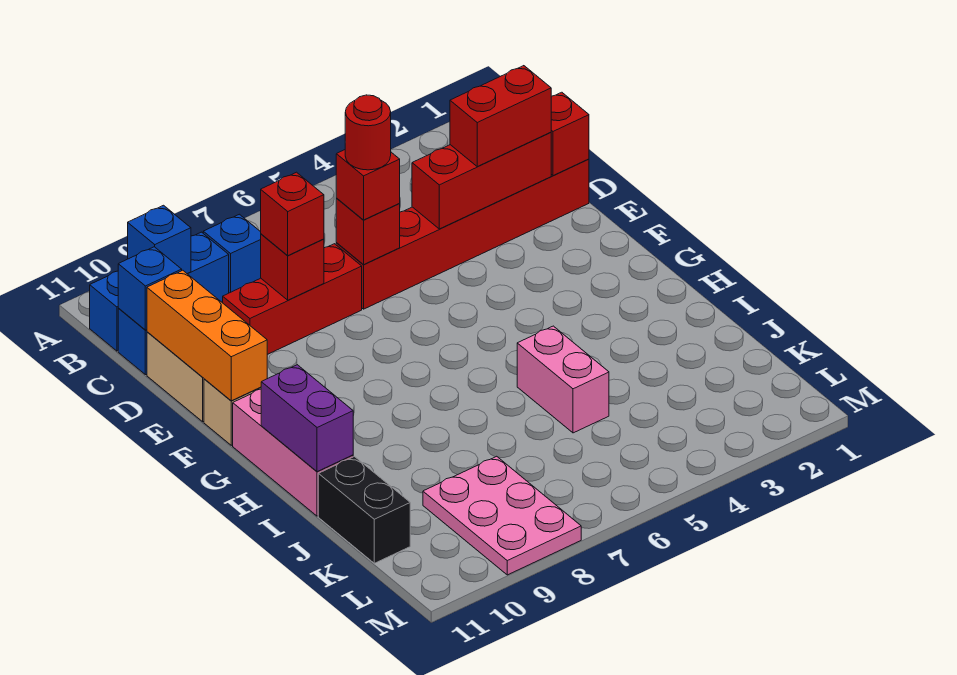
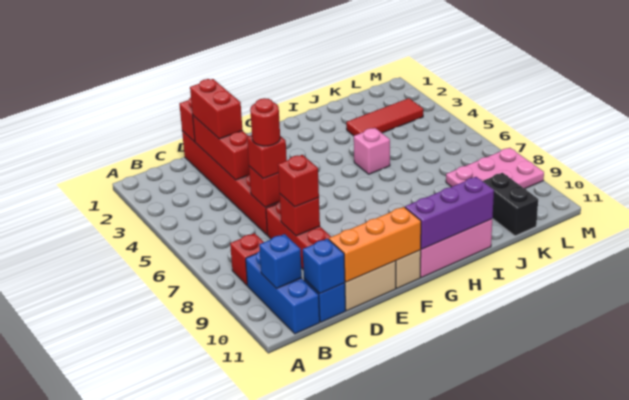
blue brick B8 level 1 -> red brick B8 level 1
purple brick H11:I11 level 2 -> purple brick G11:I11 level 2
pink brick I5:J5 level 1 -> pink brick I5 level 1
none -> red tile J3:L3 level 1
black brick J11:K11 level 1 -> black brick K10:K11 level 1

